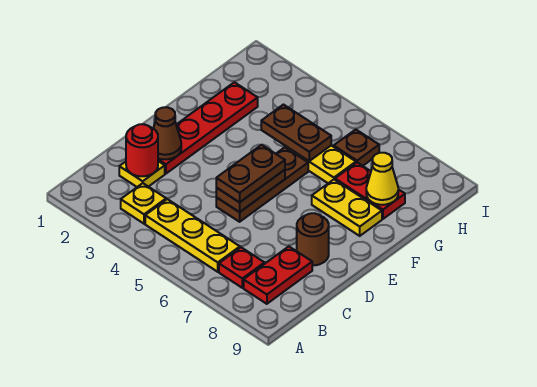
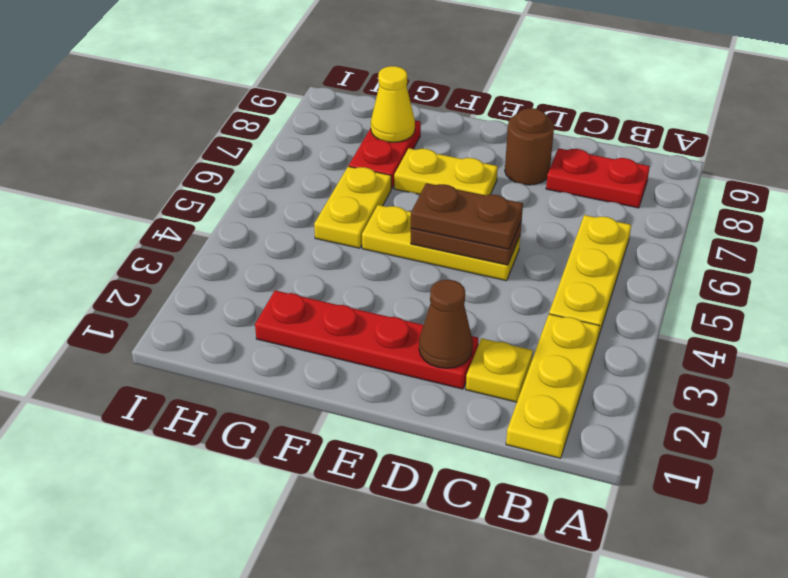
yellow plate B3 level 1 -> yellow plate B1:B3 level 1
red plate B7 level 1 -> none
red round brick C2 level 2 -> none
brown plate D5:F5 level 1 -> yellow plate D5:F5 level 1
yellow plate F7:F8 level 1 -> yellow plate E7:F7 level 1
brown plate G4:G5 level 2 -> none
brown plate H6 level 1 -> none

